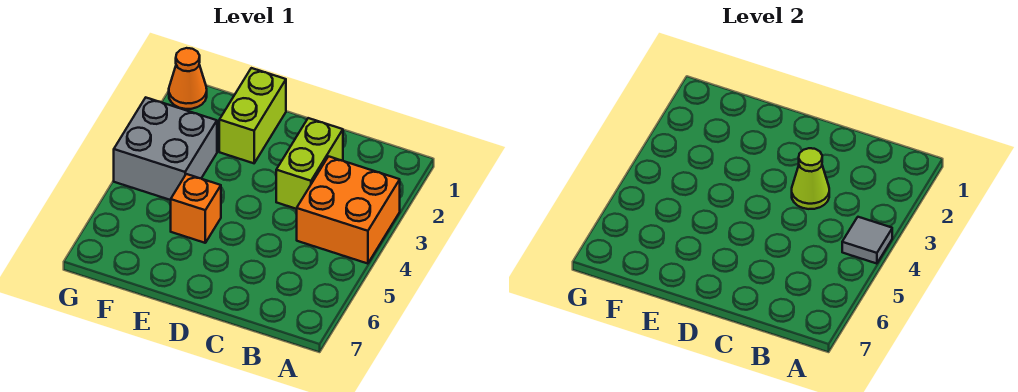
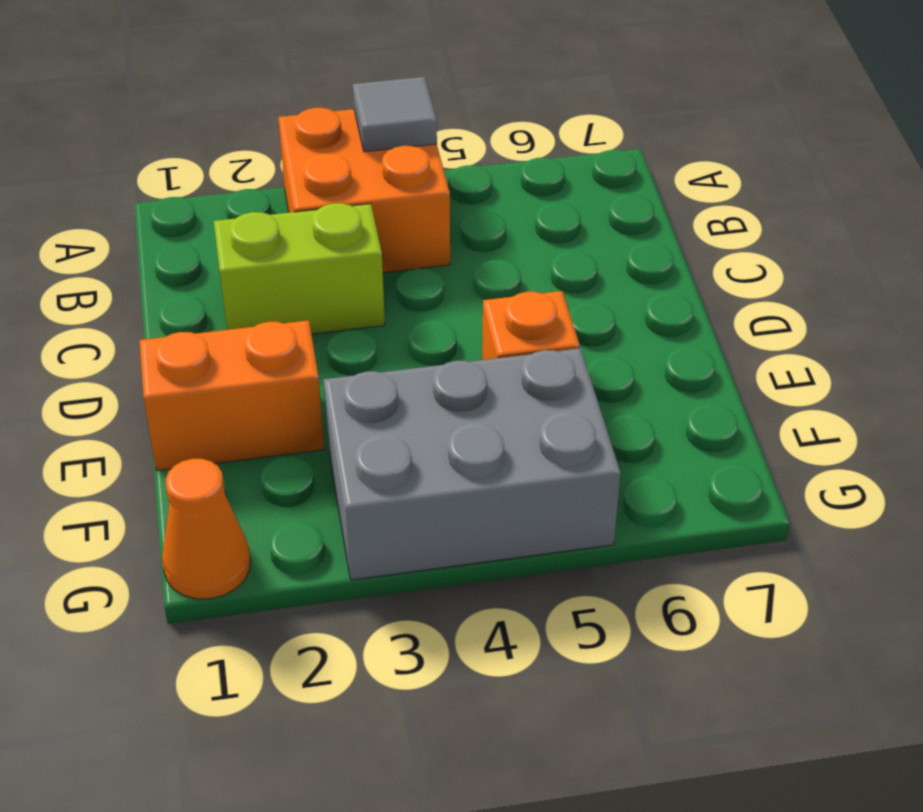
lime cone C3 level 2 -> none
lime brick E1:E2 level 1 -> orange brick E1:E2 level 1
grey brick F3:G4 level 1 -> grey brick F3:G5 level 1

